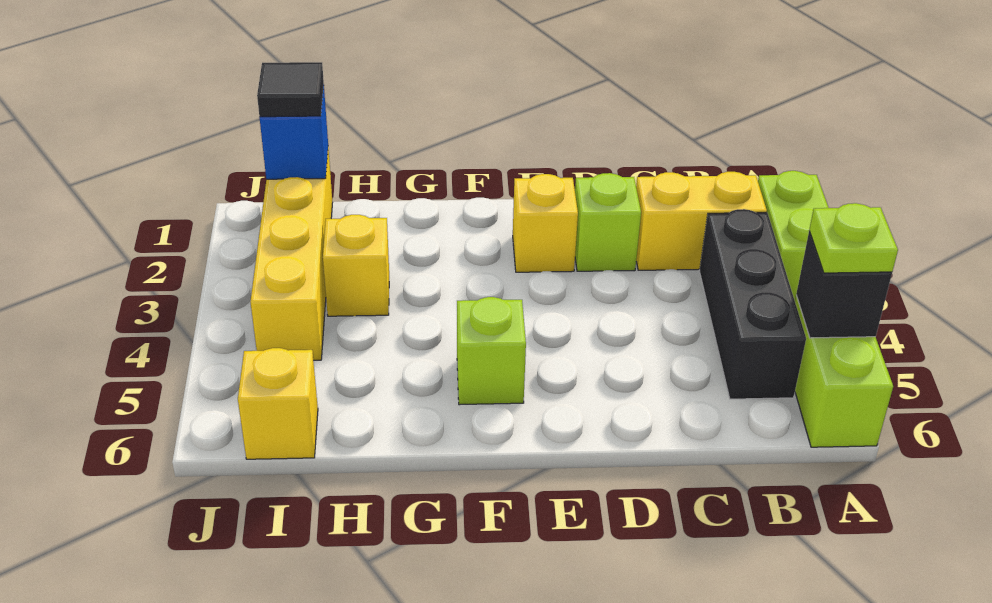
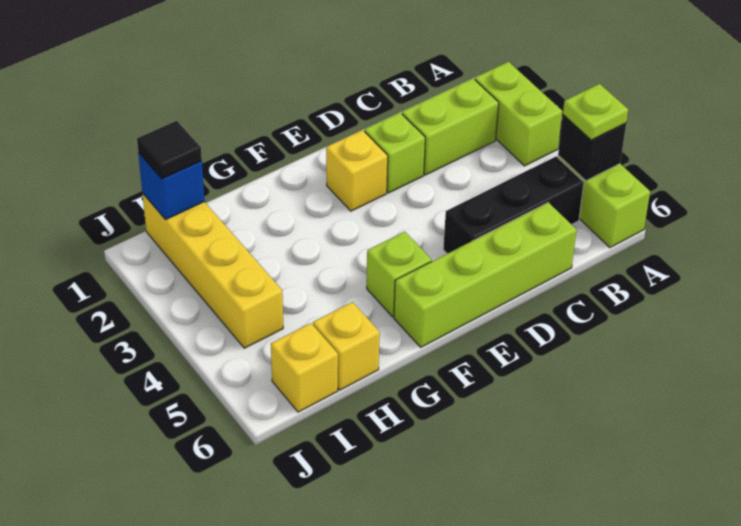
yellow brick B2:C2 level 1 -> lime brick B2:C2 level 1
black brick B3:B5 level 1 -> black brick B5:D5 level 1
none -> lime brick C6:F6 level 1
yellow brick H3 level 1 -> yellow brick H6 level 1

